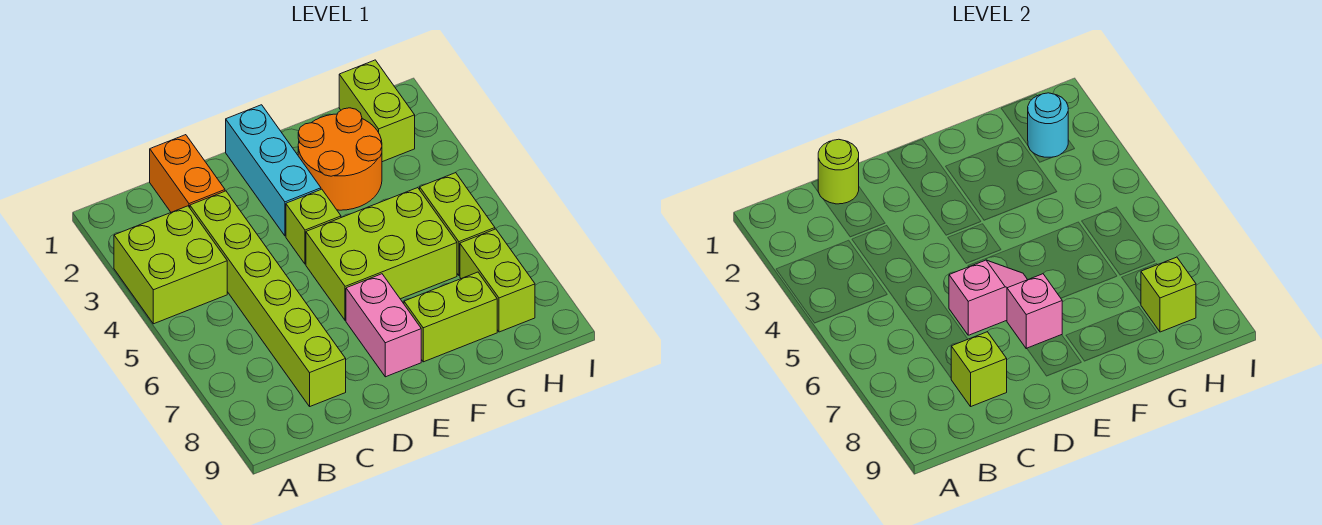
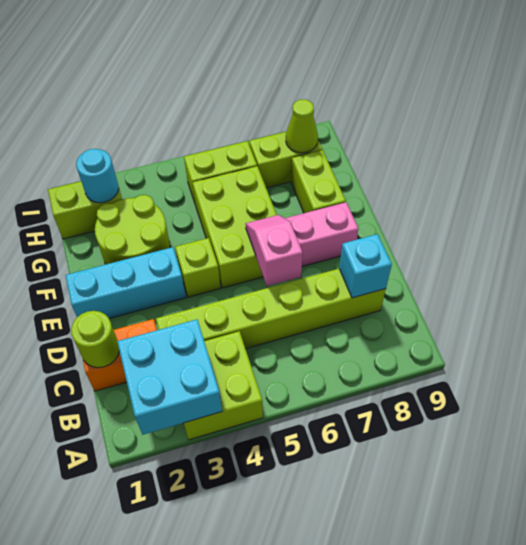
none -> cyan brick A2:B3 level 2
lime brick C8 level 2 -> cyan brick C8 level 2
pink brick E7 level 2 -> none
orange round brick F2:G3 level 1 -> lime round brick F2:G3 level 1
lime brick H8 level 2 -> lime cone H8 level 2

